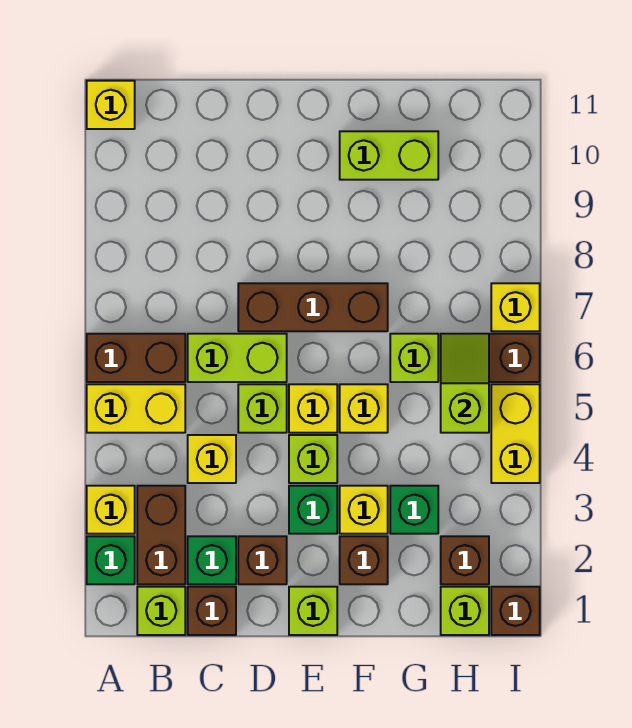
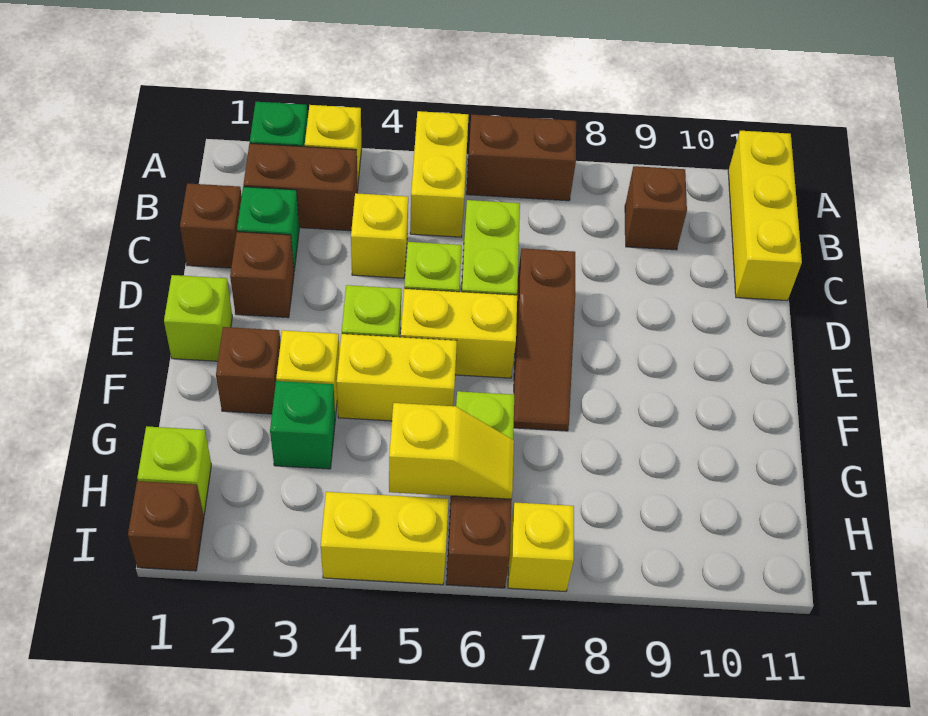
brown brick A6:B6 level 1 -> brown brick A6:A7 level 1
yellow brick A11 level 1 -> yellow brick A11:C11 level 1
lime brick B1 level 1 -> none
brown brick D7:F7 level 1 -> brown slope D7:F7 level 1 top D
green brick E3 level 1 -> none
yellow brick E5 level 1 -> yellow brick E5:E6 level 1
yellow brick F5 level 1 -> yellow brick F4:F5 level 1
lime brick F10:G10 level 1 -> none
brown brick H2 level 1 -> brown brick B9 level 1
lime slope H5:H6 level 2 top 5 -> yellow slope H5:H6 level 2 top 5

